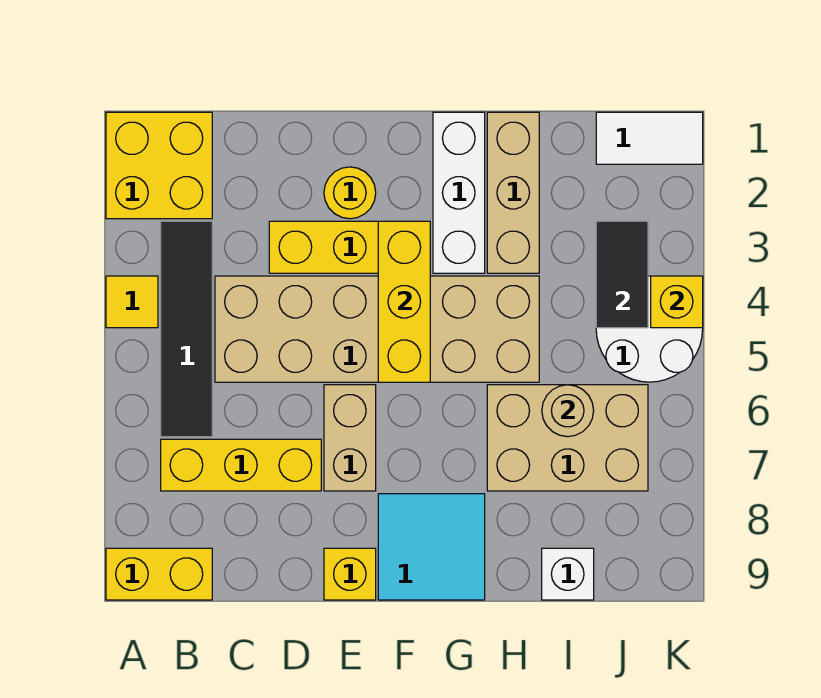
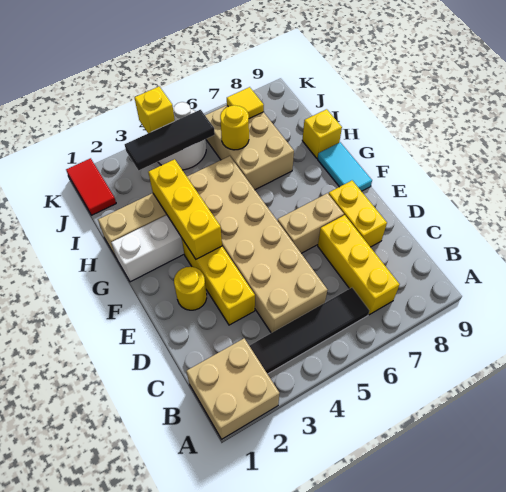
yellow brick A1:B2 level 1 -> tan brick A1:B2 level 1
yellow tile A4 level 1 -> yellow tile J7 level 2
yellow brick A9:B9 level 1 -> yellow brick D8:E8 level 1
yellow brick E9 level 1 -> yellow brick H9 level 1
yellow brick F3:F5 level 2 -> yellow brick F3:H3 level 2
cyan tile F8:G9 level 1 -> cyan tile F9:G9 level 1
tan round brick I6 level 2 -> yellow round brick I6 level 2
white brick I9 level 1 -> none
white tile J1:K1 level 1 -> red tile J1:K1 level 1
black tile J3:J4 level 2 -> black tile J3:J5 level 2

